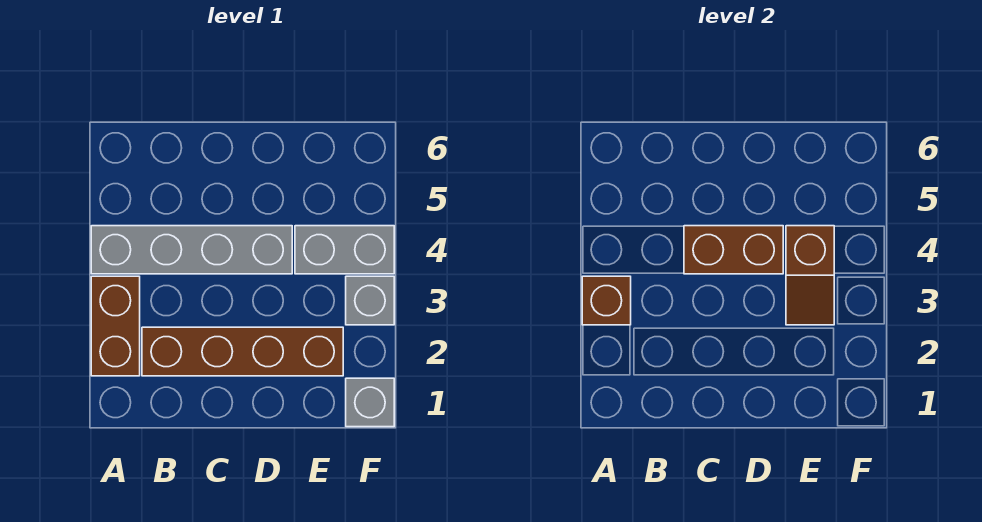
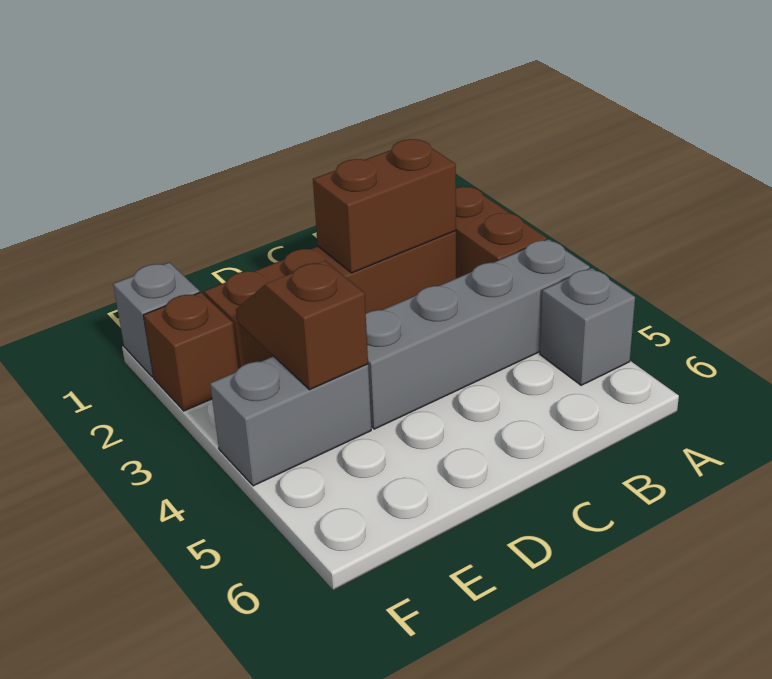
brown brick A3 level 2 -> brown brick F2 level 1
brown brick C4:D4 level 2 -> brown brick B2:C2 level 2
grey brick F3 level 1 -> grey brick A5 level 1

